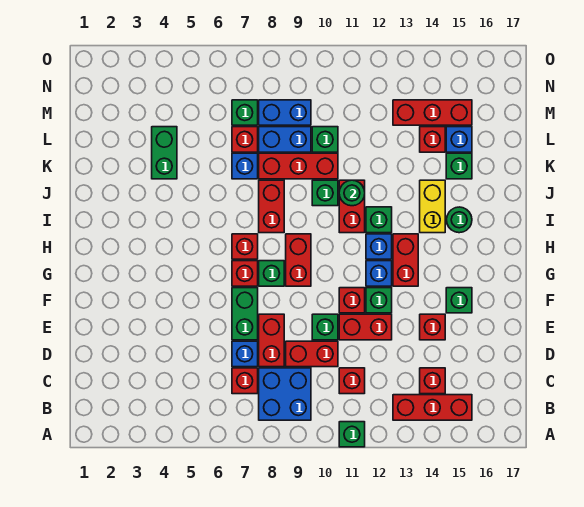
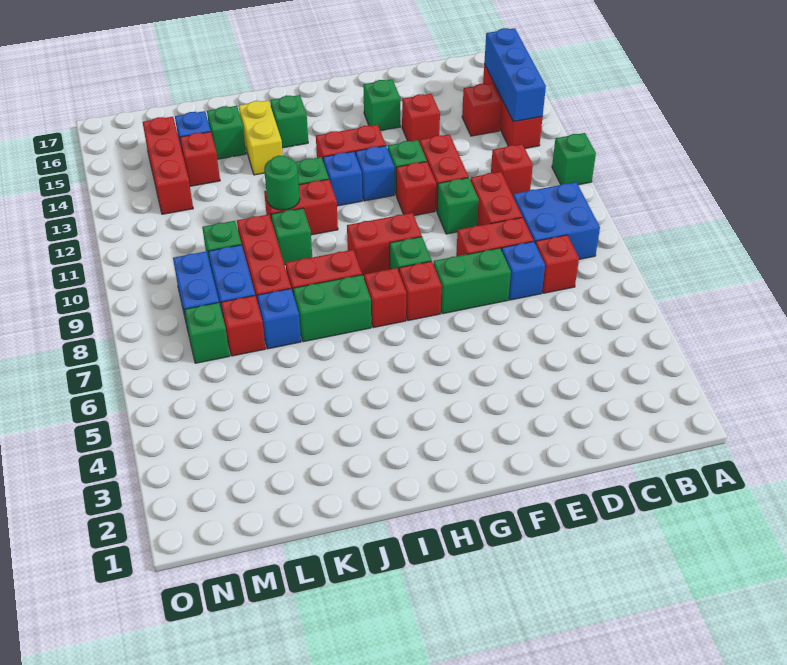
none -> blue brick B13:B15 level 2
yellow brick I14:J14 level 1 -> yellow brick J14:J15 level 1
green round brick I15 level 1 -> green brick I15 level 1
green brick K4:L4 level 1 -> green brick I7:J7 level 1

